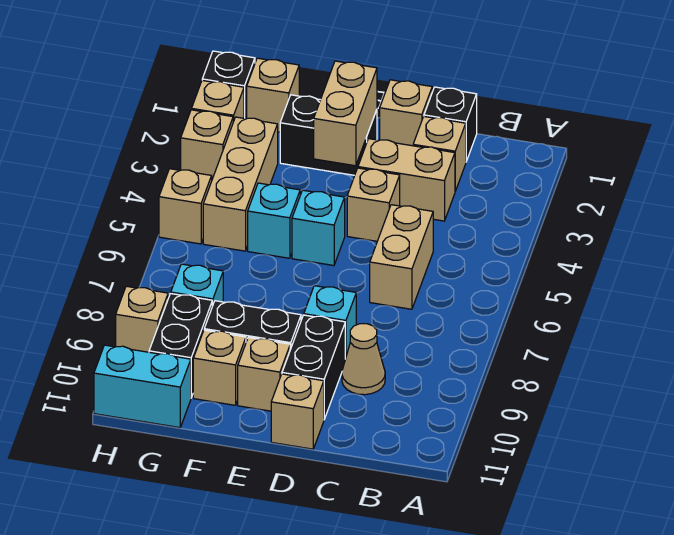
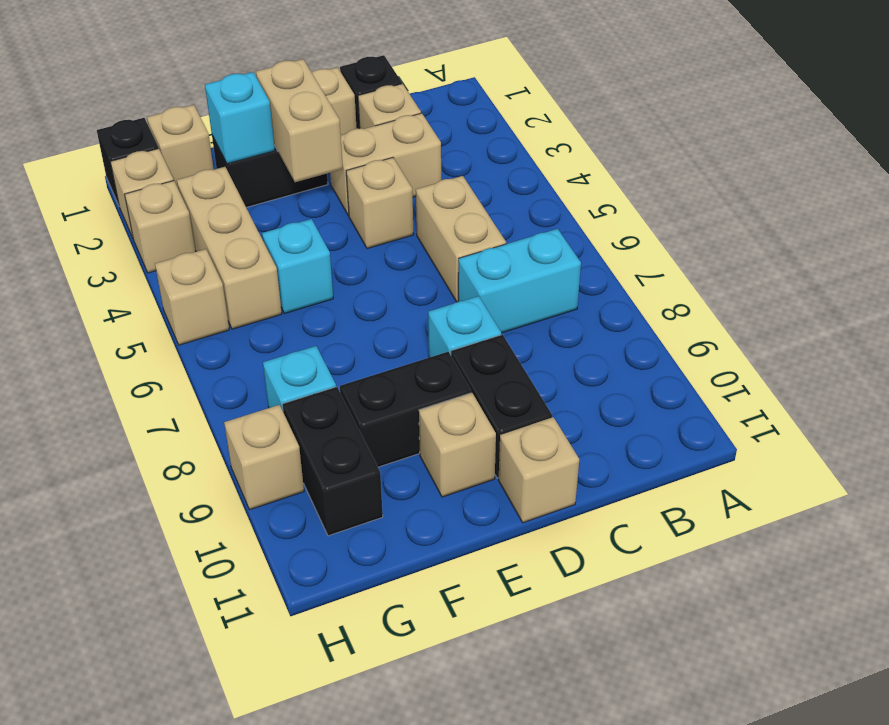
tan cone C9 level 1 -> none
cyan brick E5 level 1 -> cyan brick F2 level 2
tan brick F10 level 1 -> none
cyan brick G11:H11 level 1 -> cyan brick B7:C7 level 1

